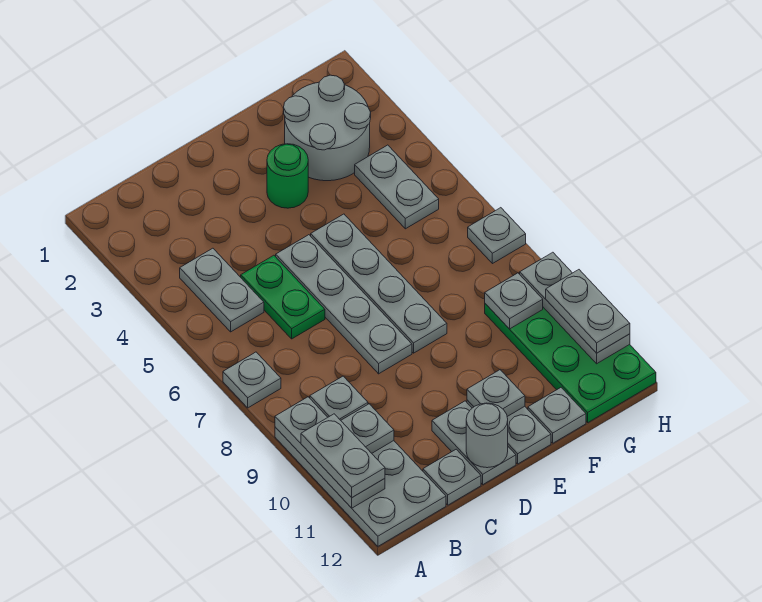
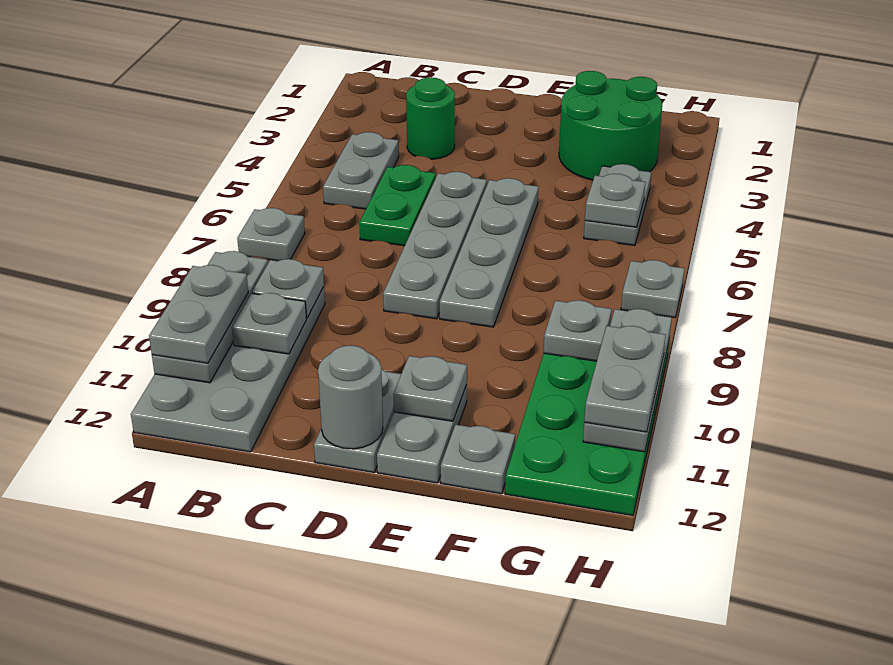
grey plate C12 level 1 -> grey plate G5 level 2
green round brick E3 level 1 -> green round brick C3 level 1
grey round brick F2:G3 level 1 -> green round brick F2:G3 level 1

